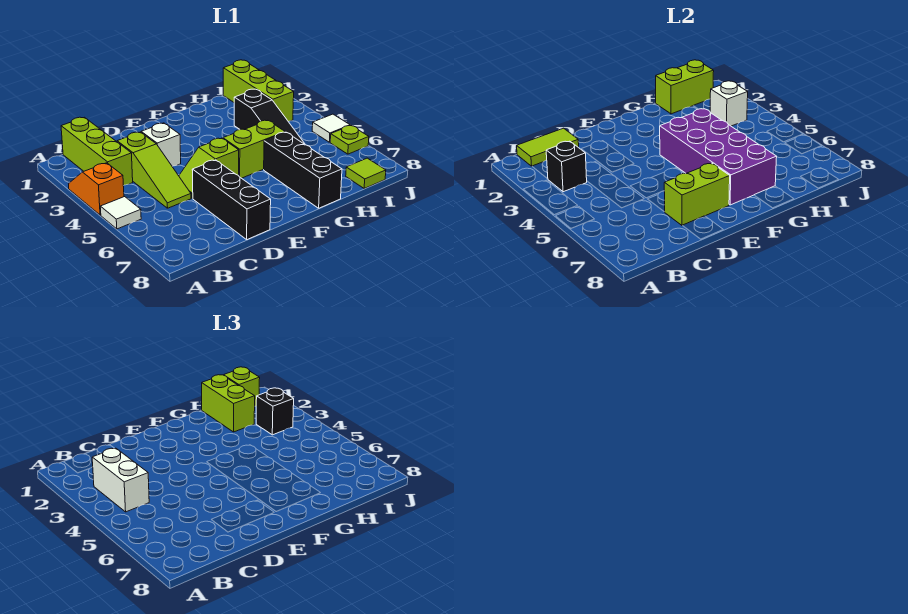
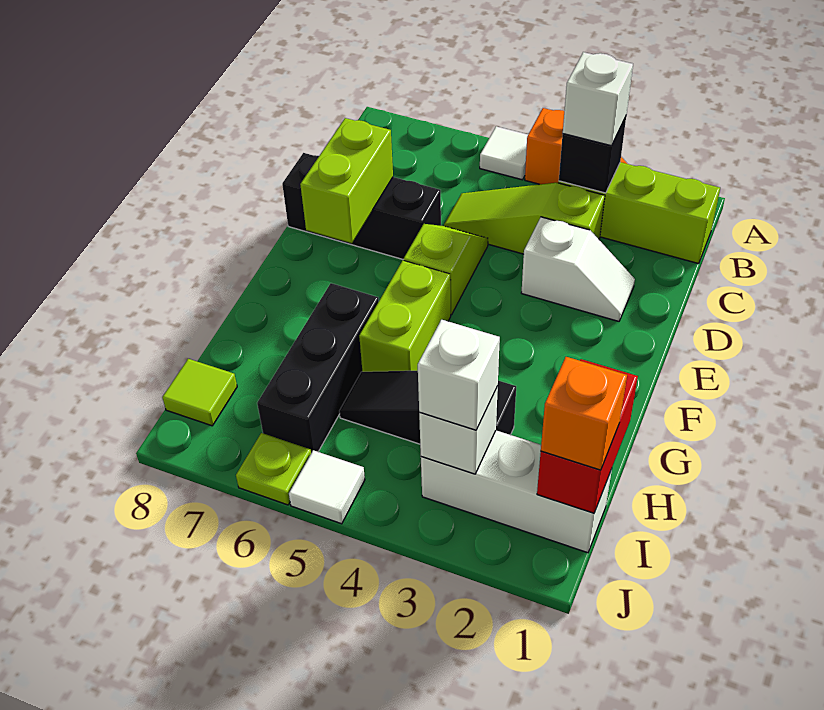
lime tile B1:C1 level 2 -> none
white brick B3:B4 level 3 -> white brick B3 level 3
purple brick F4:G7 level 2 -> none
black brick G6:G8 level 1 -> black brick G6:I6 level 1
lime brick H1:I1 level 2 -> red brick H1:I1 level 2
lime brick H1:H2 level 3 -> none
lime brick I1:I3 level 1 -> white brick I1:I3 level 1
lime brick I1 level 3 -> orange brick I1 level 3
black brick I3 level 3 -> white brick I3 level 3

